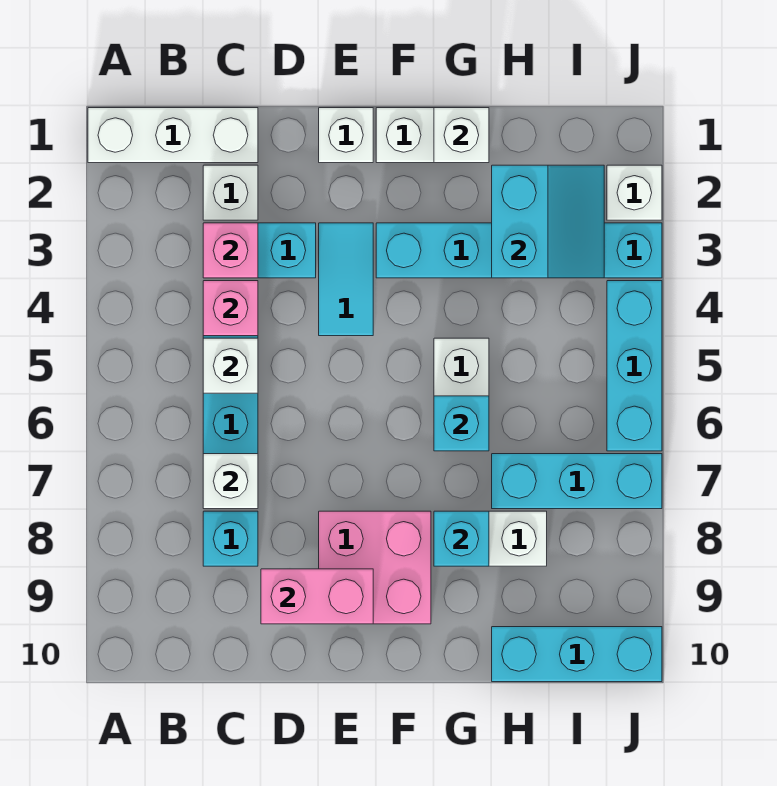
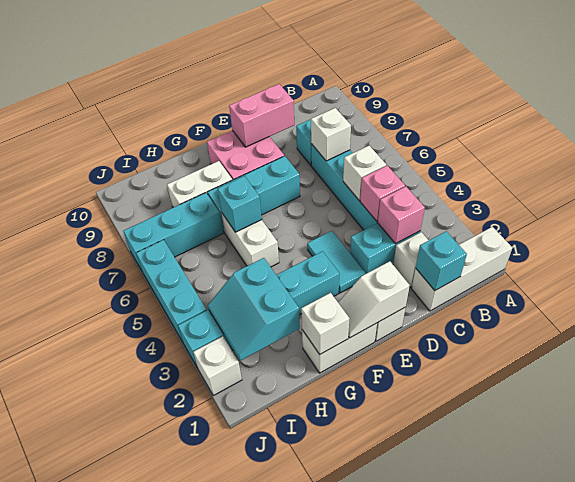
none -> white slope E1:F1 level 2 top E
cyan brick G8 level 2 -> cyan brick C1 level 2
cyan brick H10:J10 level 1 -> cyan brick E7:G7 level 1

